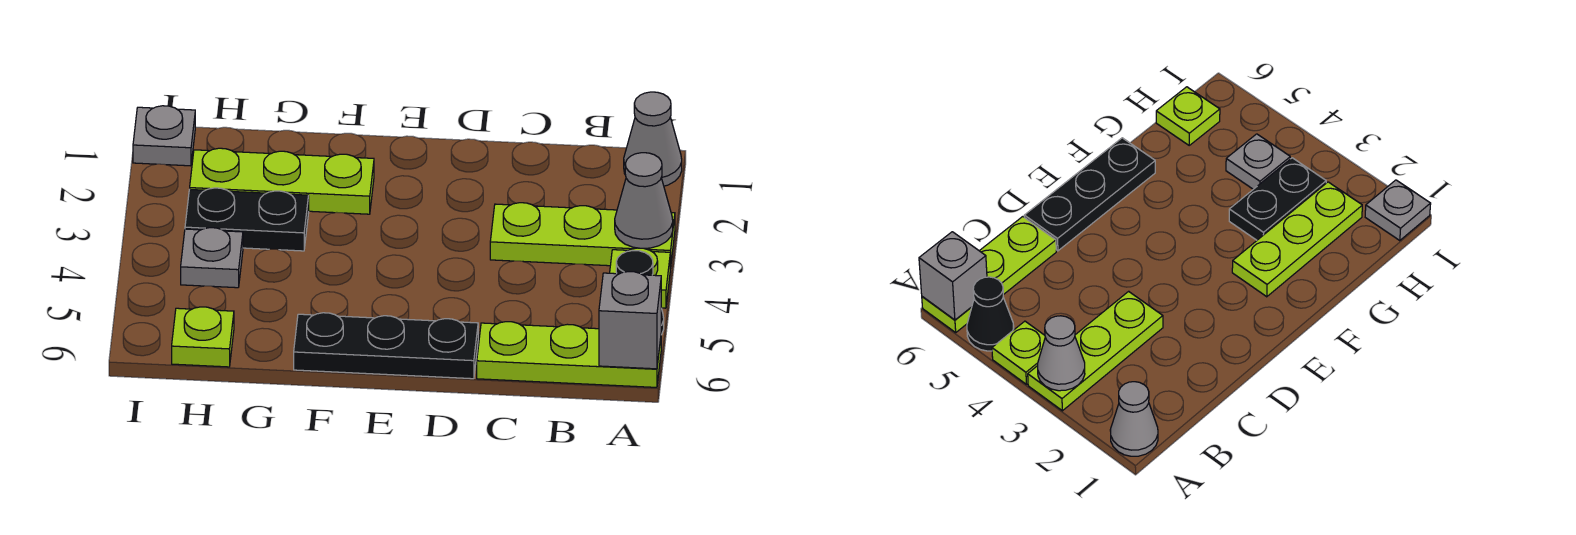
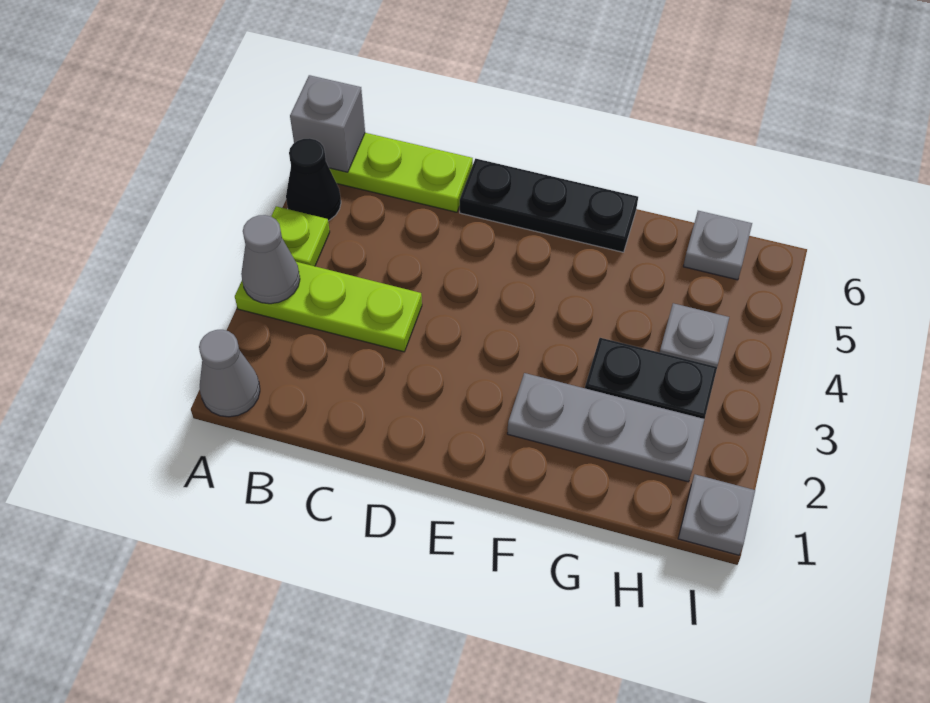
lime plate F2:H2 level 1 -> grey plate F2:H2 level 1
lime plate H6 level 1 -> grey plate H6 level 1

